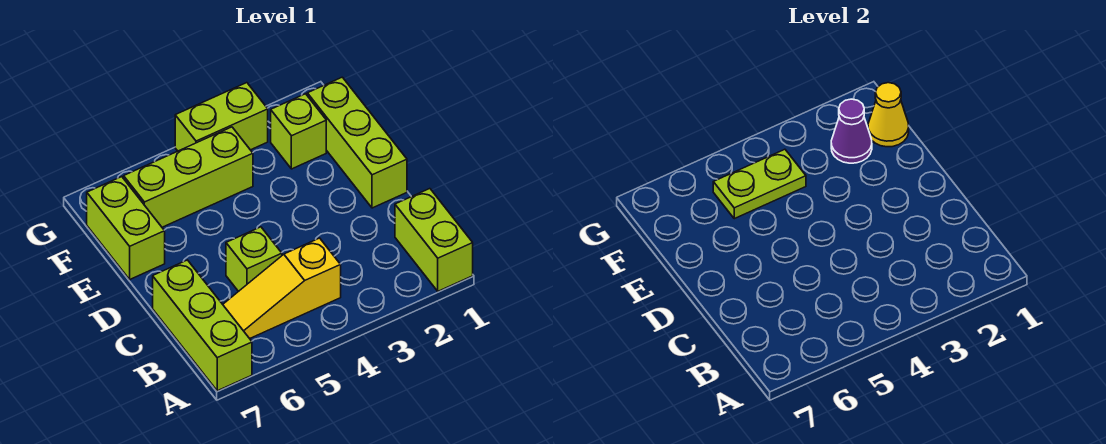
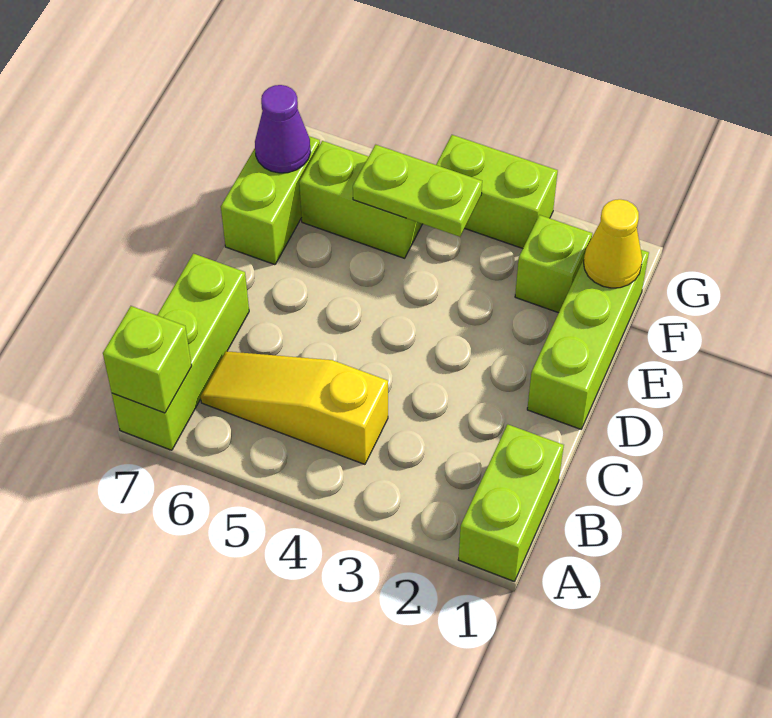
lime brick C5 level 1 -> lime brick A7 level 2
purple cone F2 level 2 -> purple cone F7 level 2
lime brick F4:F6 level 1 -> lime brick F5:F6 level 1

